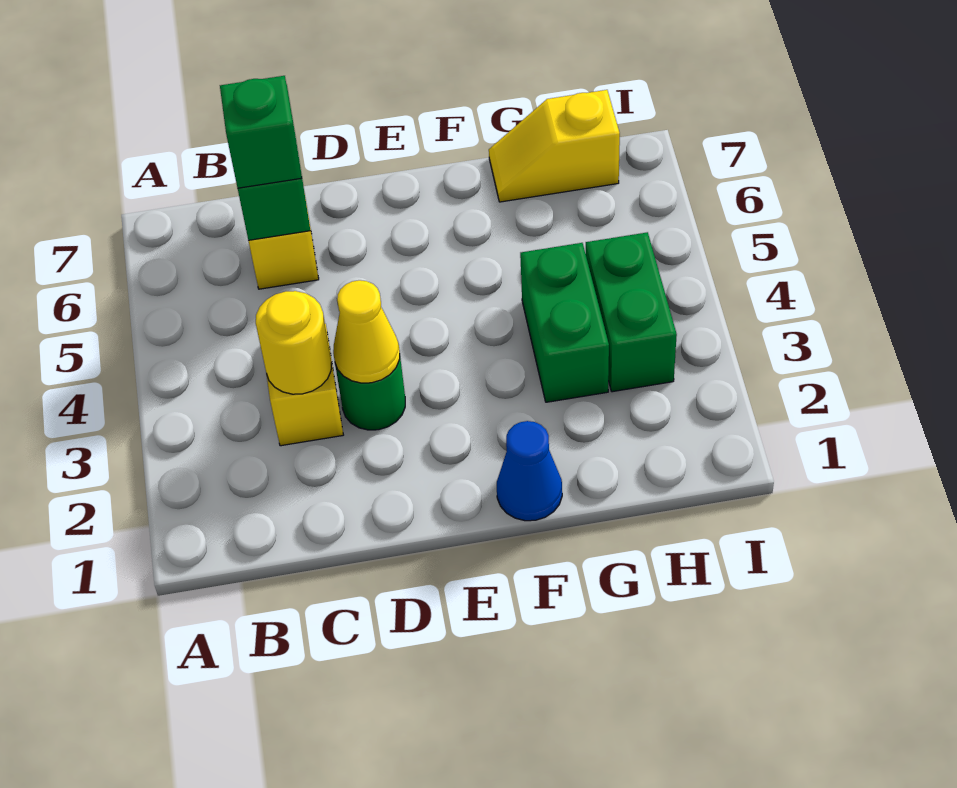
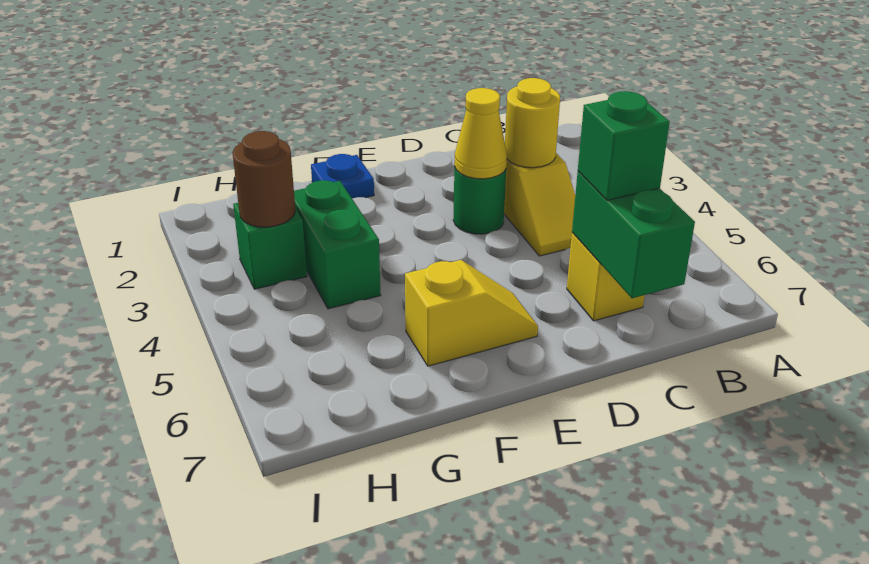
blue cone F1 level 1 -> blue plate F1 level 1
yellow slope G7:H7 level 1 top H -> yellow slope E6:F6 level 1 top F
green brick H3:H4 level 1 -> green brick H3 level 1
none -> brown round brick H3 level 2

